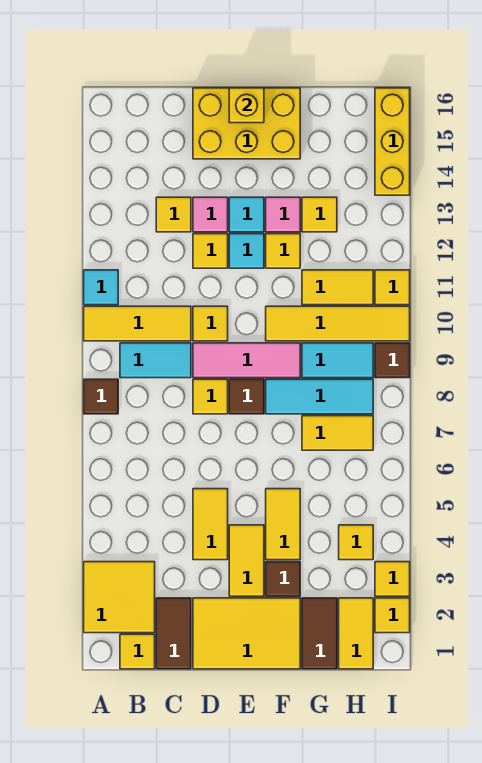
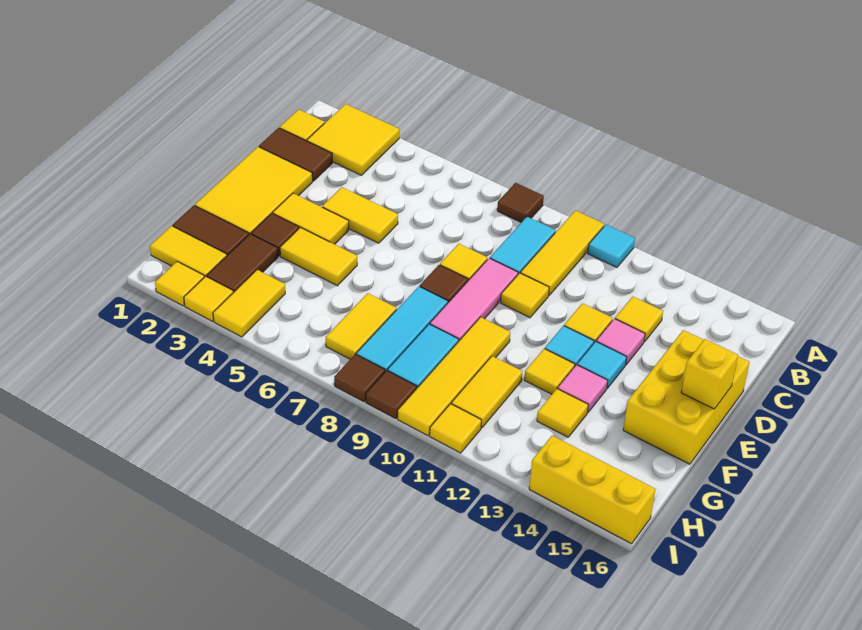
none -> brown tile G3:H3 level 1
yellow tile H4 level 1 -> yellow tile H4:I4 level 1
none -> brown tile I8 level 1

